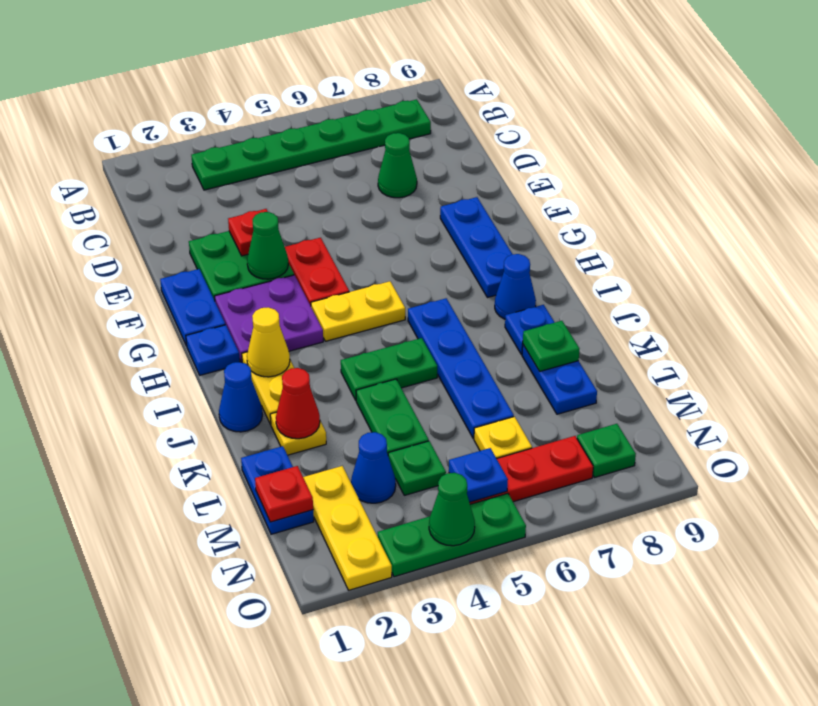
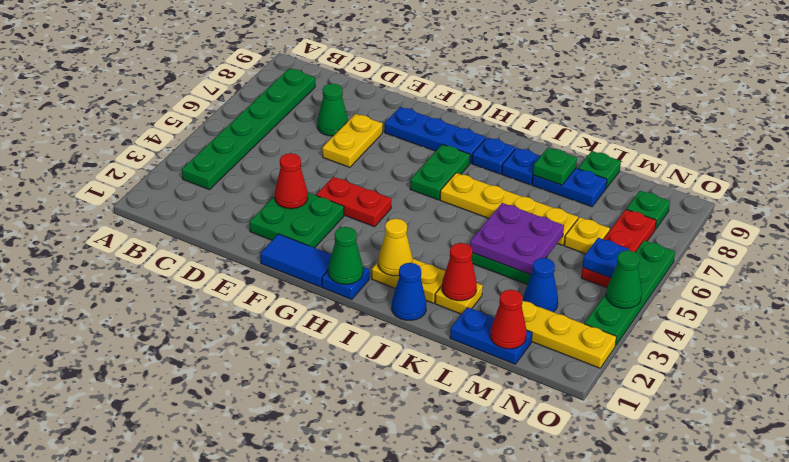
red plate E3 level 2 -> red cone E3 level 2
blue plate F1:G1 level 1 -> blue tile F1:G1 level 1
green cone F3 level 2 -> green cone H1 level 2
purple plate G2:H3 level 1 -> purple plate K4:L5 level 2
yellow plate H4:H5 level 1 -> yellow plate E6:E7 level 1
blue plate I6:L6 level 1 -> yellow plate I6:L6 level 1
blue cone I8 level 1 -> blue plate I8 level 1
green plate J4:J5 level 1 -> green plate H6:H7 level 1
red plate M1 level 2 -> red cone M1 level 2
green plate M4 level 1 -> green plate L9 level 1
green plate O3:O5 level 1 -> green plate O3:O6 level 1

